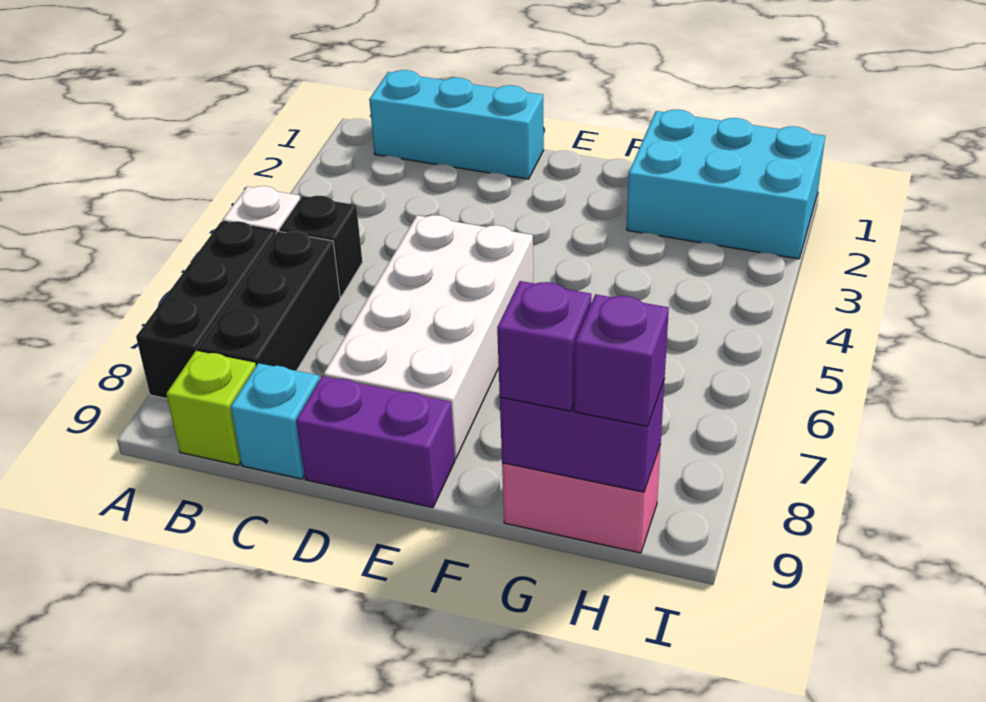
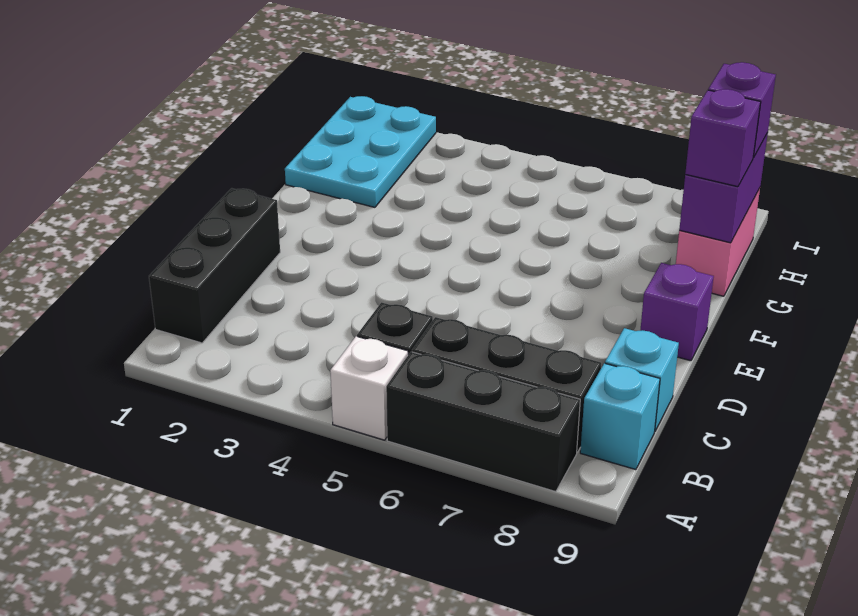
cyan brick B1:D1 level 1 -> black brick B1:D1 level 1
lime brick B9 level 1 -> cyan brick B9 level 1
white brick D5:E8 level 1 -> none
purple brick D9:E9 level 1 -> purple brick E9 level 1
cyan brick G1:I2 level 1 -> cyan plate G1:I2 level 1

